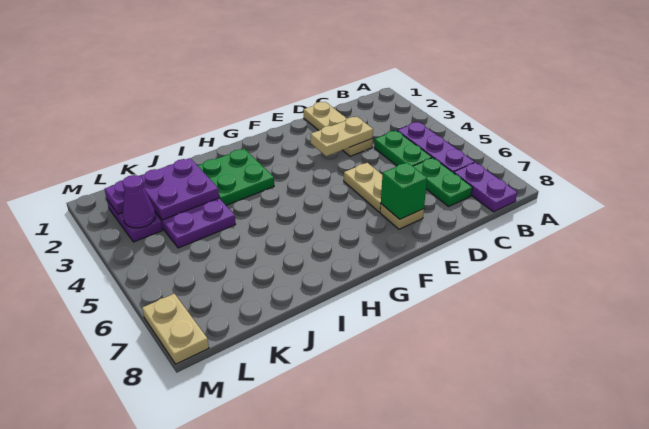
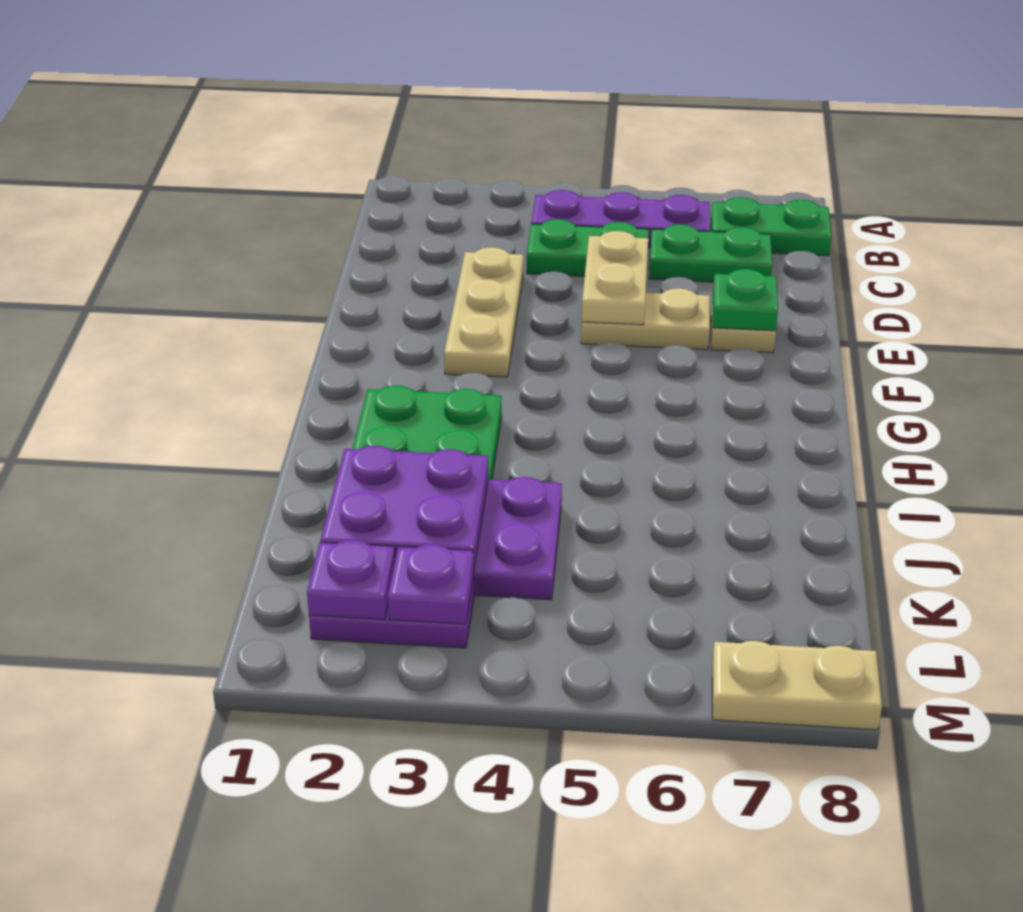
purple plate B7:B8 level 1 -> green plate B7:B8 level 1
tan plate D1:D3 level 1 -> tan plate D3:F3 level 1
tan plate D3:E3 level 2 -> tan plate D5:E5 level 2
green brick E7 level 2 -> green plate E7 level 2
purple cone L3 level 2 -> purple plate L3 level 2

